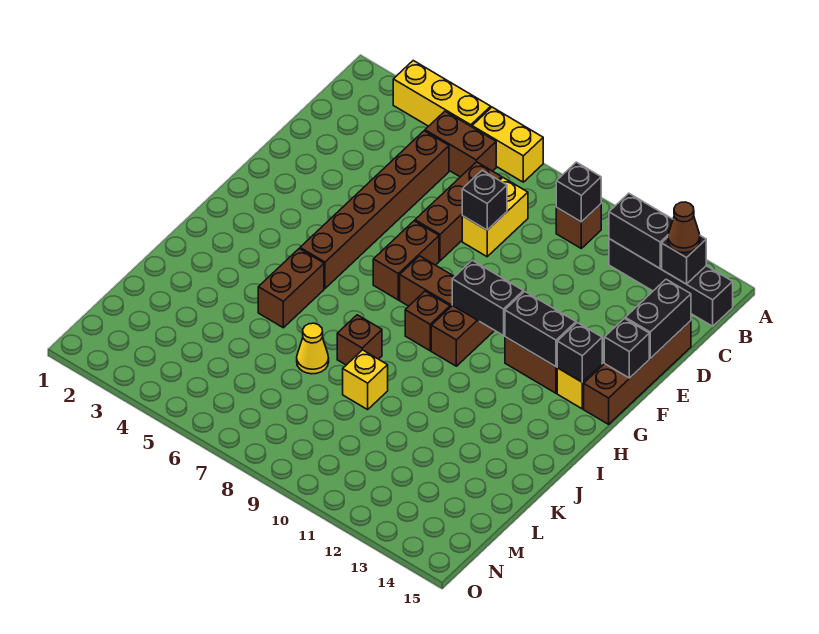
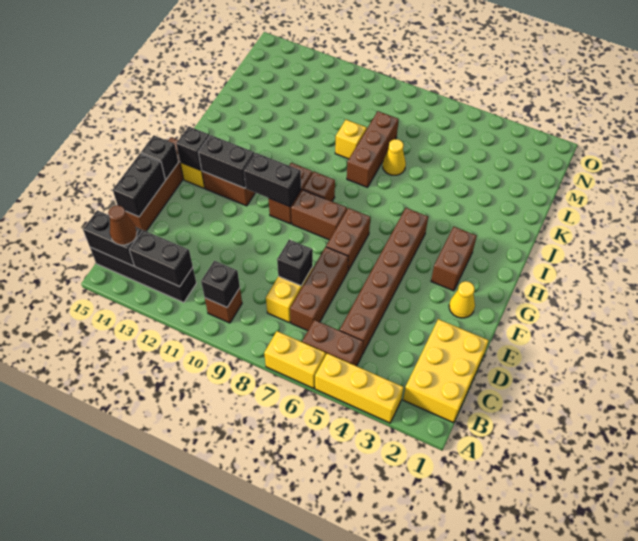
none -> yellow brick B1:D2 level 1
black brick B14 level 2 -> black brick B14:B15 level 2
none -> yellow cone F2 level 1
brown brick I5:J5 level 1 -> brown brick G3:H3 level 1
brown brick J8 level 1 -> brown brick J8:L8 level 1

